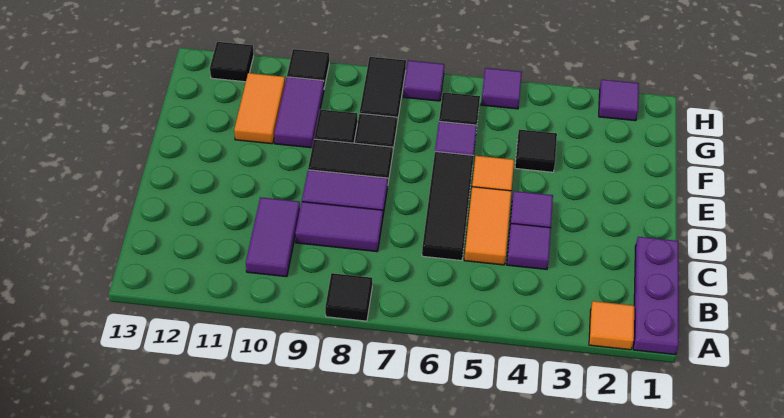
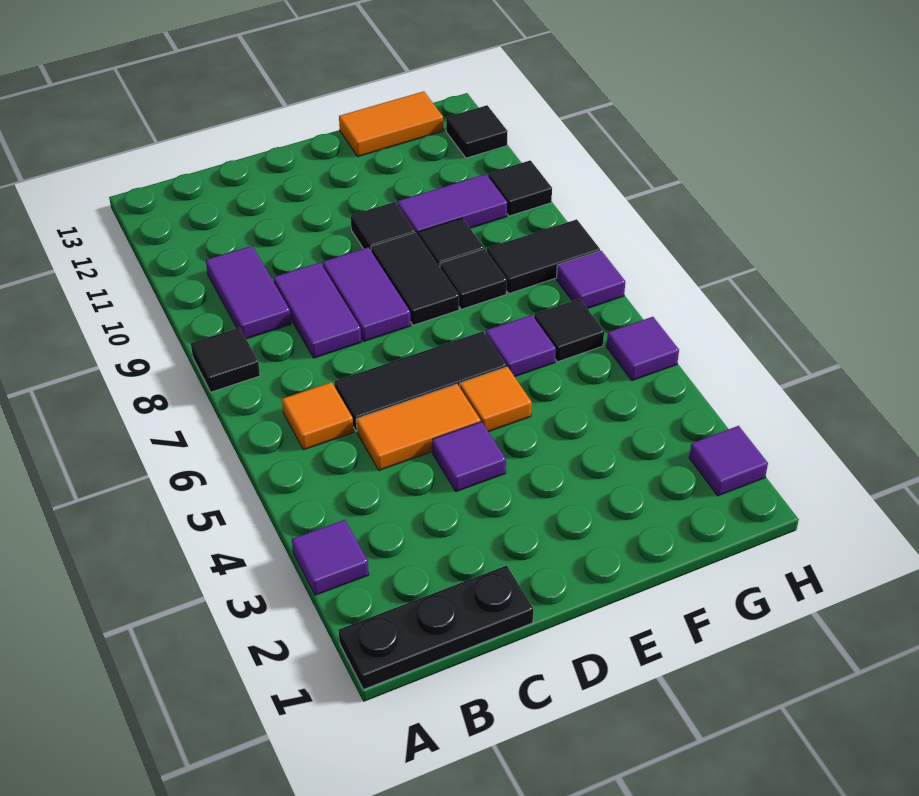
purple plate A1:C1 level 1 -> black plate A1:C1 level 1
orange tile A2 level 1 -> orange tile B6 level 1
purple tile B10:C10 level 1 -> purple tile B9:B10 level 1
purple tile C4 level 1 -> purple tile A3 level 1
black tile F4 level 1 -> black tile E10 level 1
orange tile F11:G11 level 1 -> orange tile F13:G13 level 1

